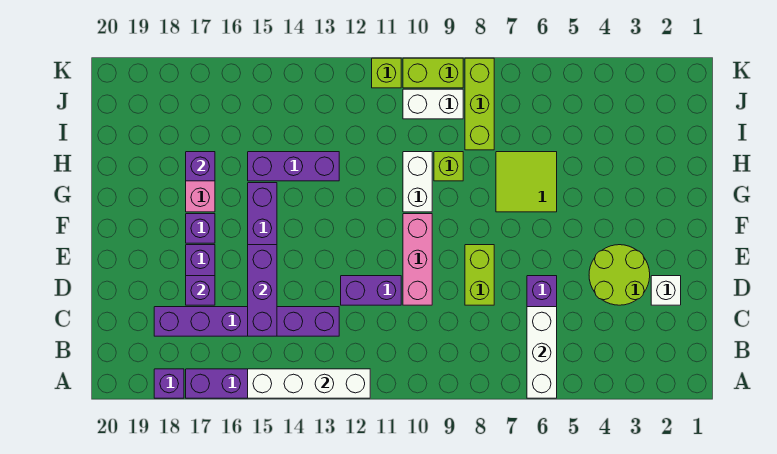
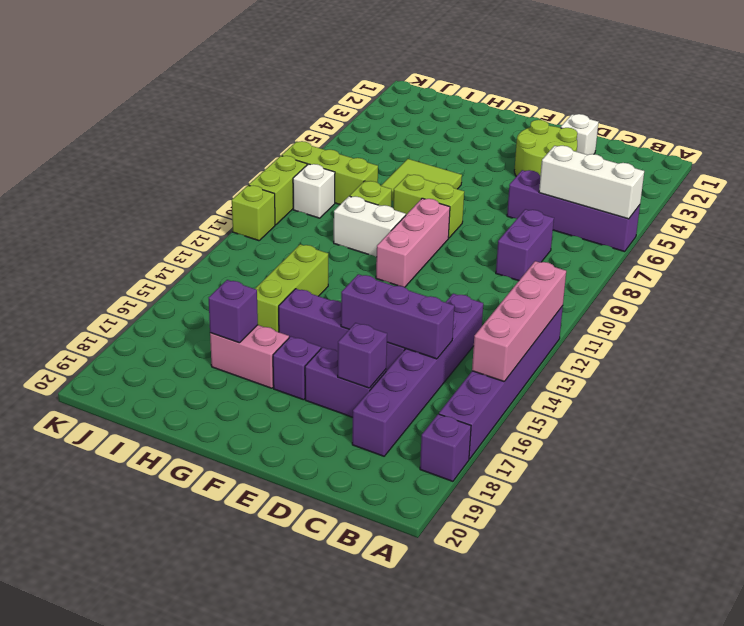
white brick A12:A15 level 2 -> pink brick A12:A15 level 2
lime brick D8:E8 level 1 -> lime brick F8:G8 level 1
pink brick D10:F10 level 1 -> pink brick F9:F11 level 1
purple brick D11:D12 level 1 -> purple brick C8:C9 level 1
purple brick H13:H15 level 1 -> lime brick H13:H15 level 1
white brick J9:J10 level 1 -> white brick J9 level 1

